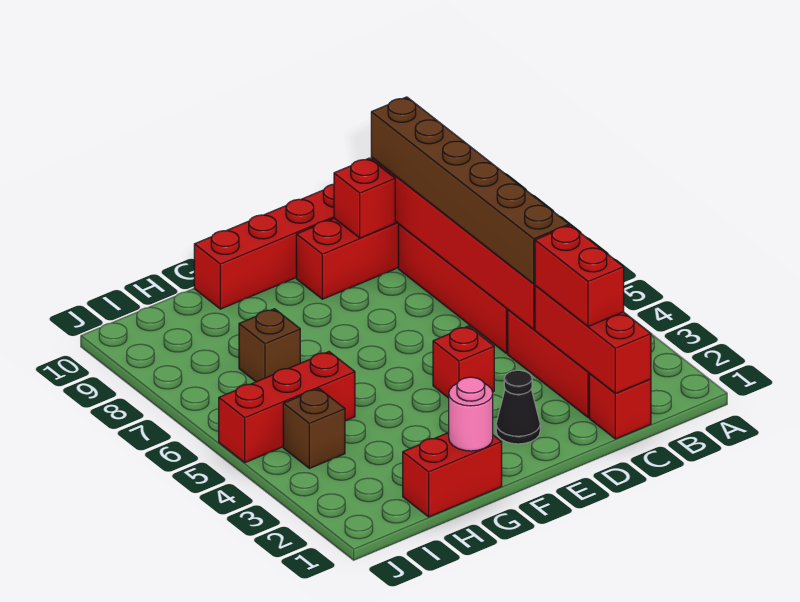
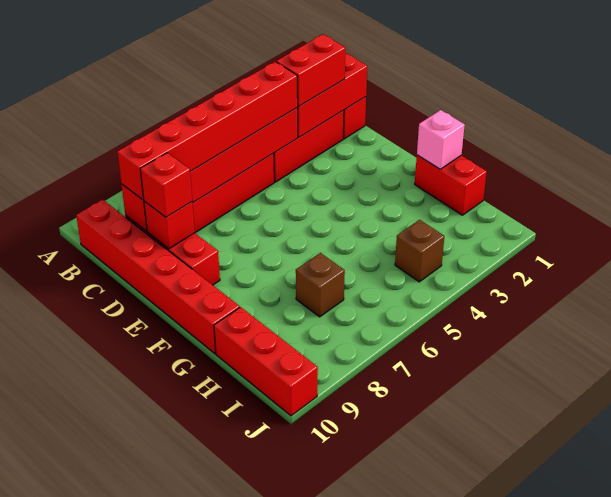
brown brick C4:C9 level 3 -> red brick C4:C9 level 3
black cone E2 level 1 -> none
red brick E4 level 1 -> red brick D9 level 3
pink round brick G1 level 2 -> pink brick G1 level 2
red brick H5:J5 level 1 -> red brick H10:J10 level 1

